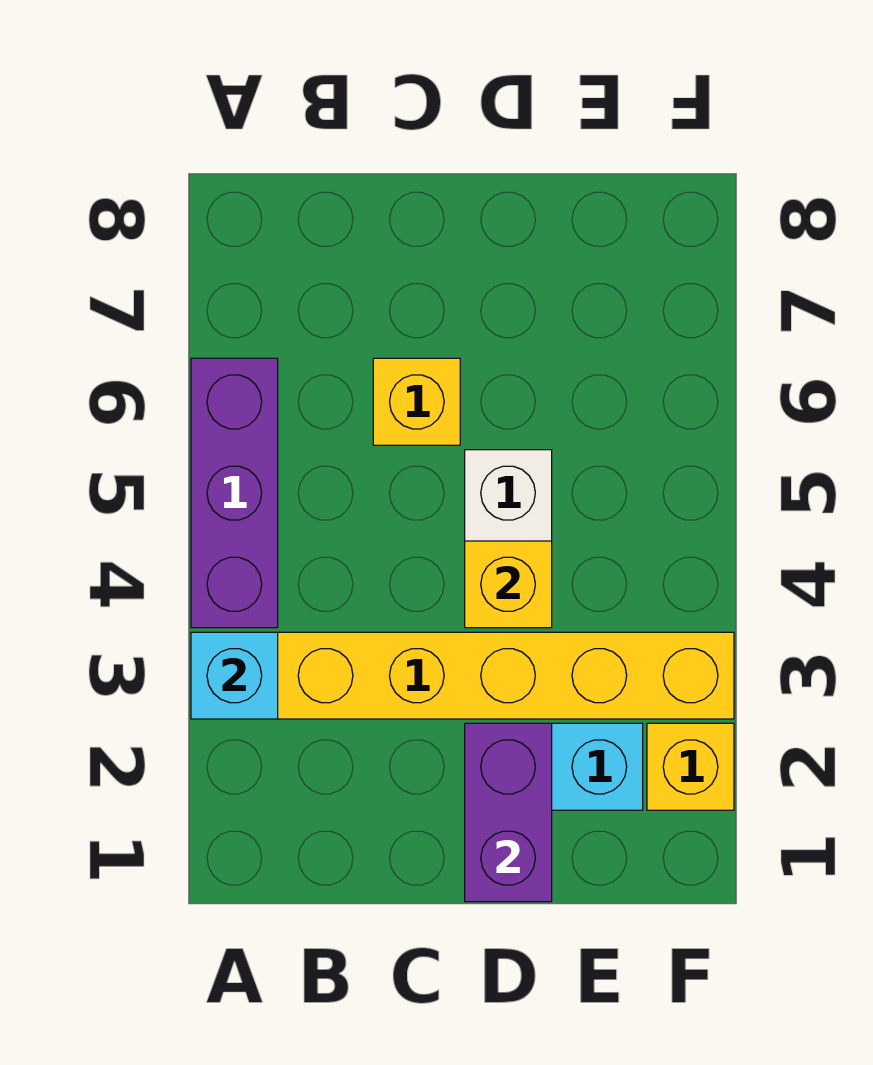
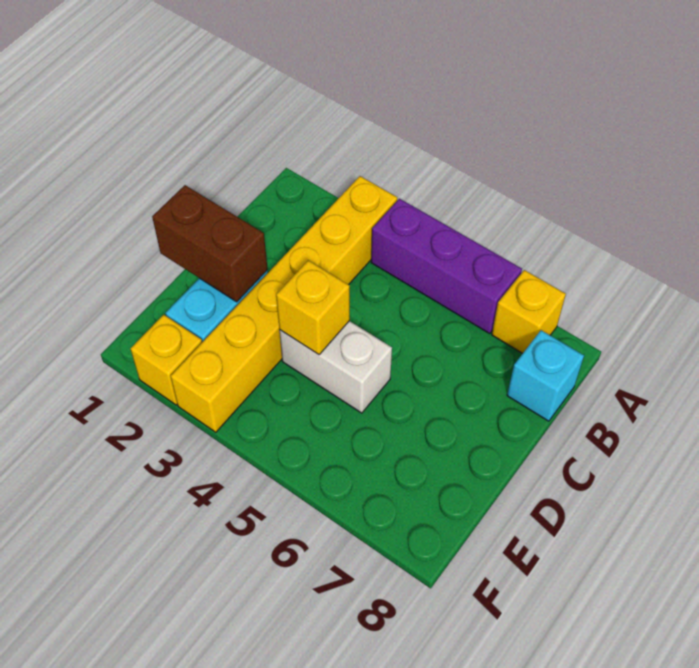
cyan brick A3 level 2 -> cyan brick B8 level 1
yellow brick C6 level 1 -> yellow brick A7 level 1
purple brick D1:D2 level 2 -> brown brick D1:D2 level 2

